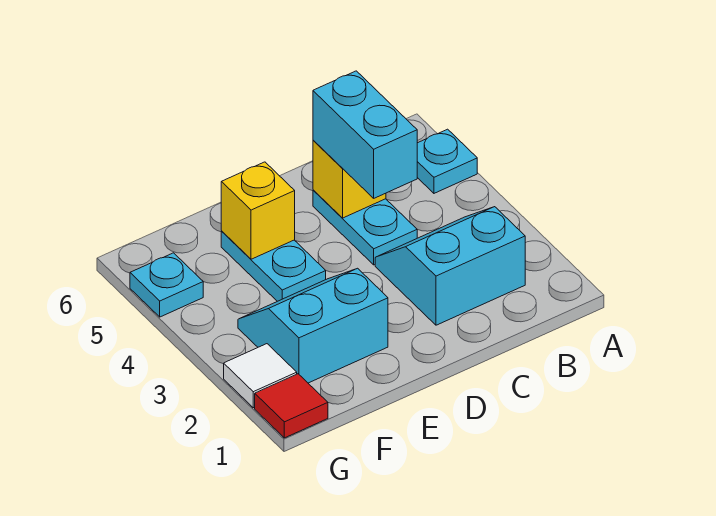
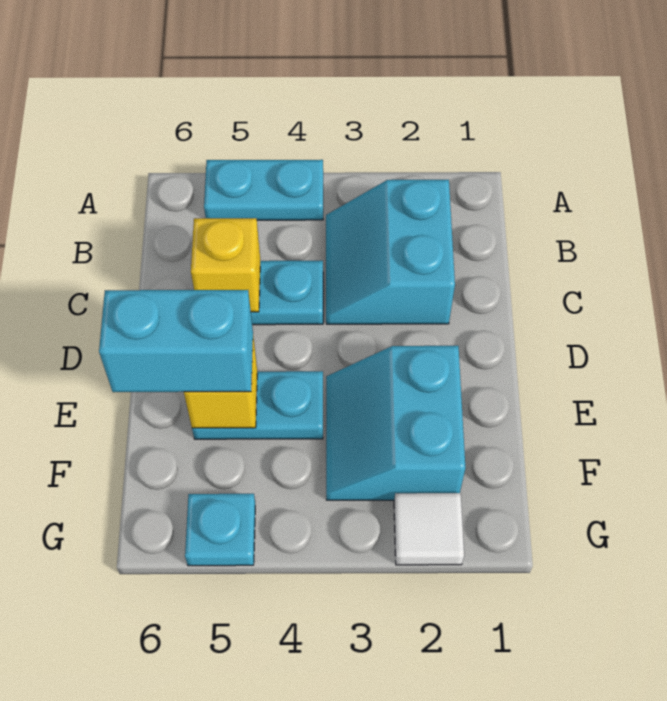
cyan plate A5 level 1 -> cyan plate A4:A5 level 1
cyan brick C4:C5 level 3 -> cyan brick E5:E6 level 3
red tile G1 level 1 -> none

